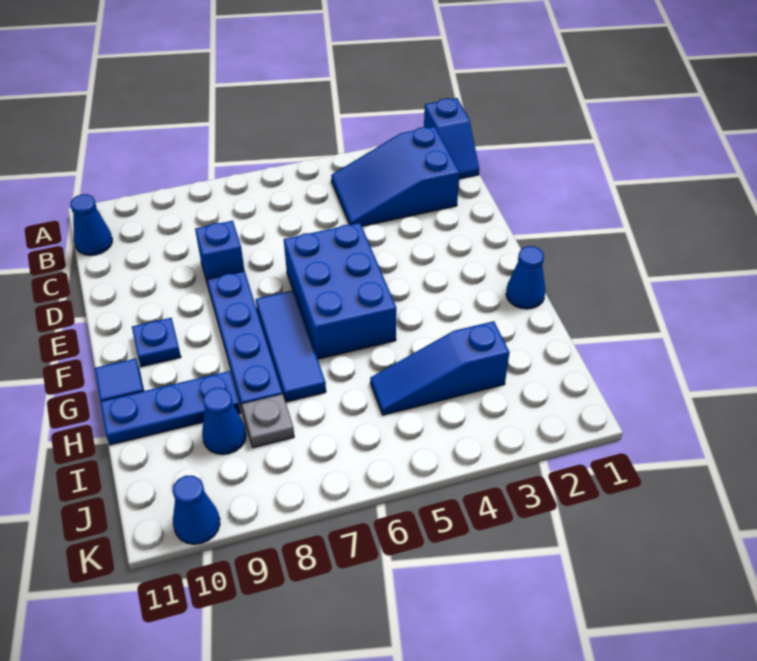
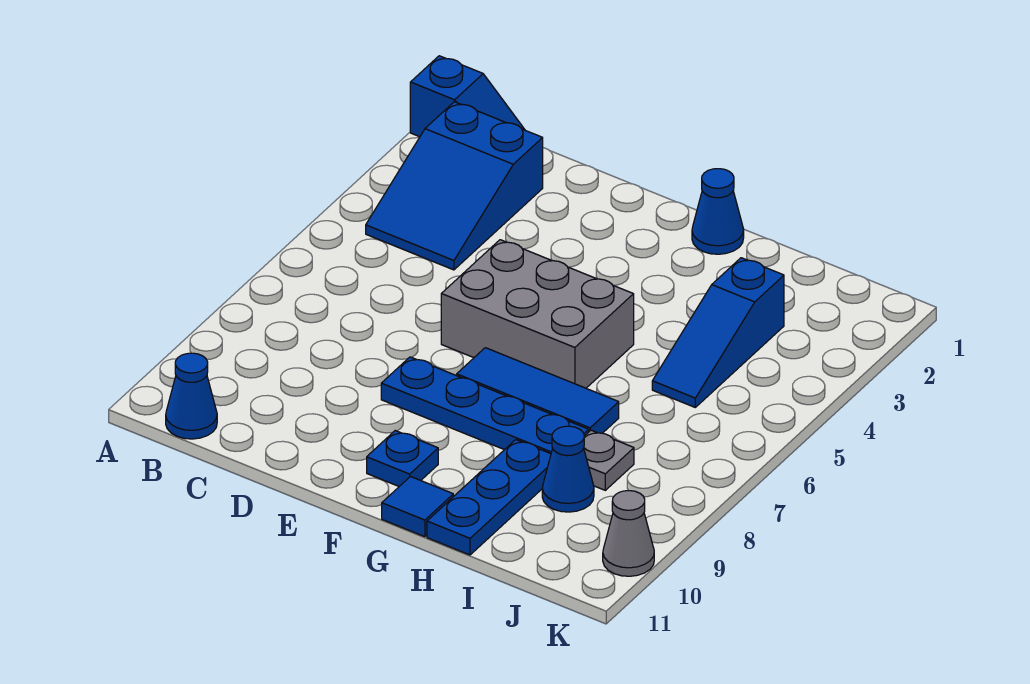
blue brick D8 level 1 -> none
blue brick E5:G6 level 1 -> grey brick E5:G6 level 1
blue cone K10 level 1 -> grey cone K10 level 1

